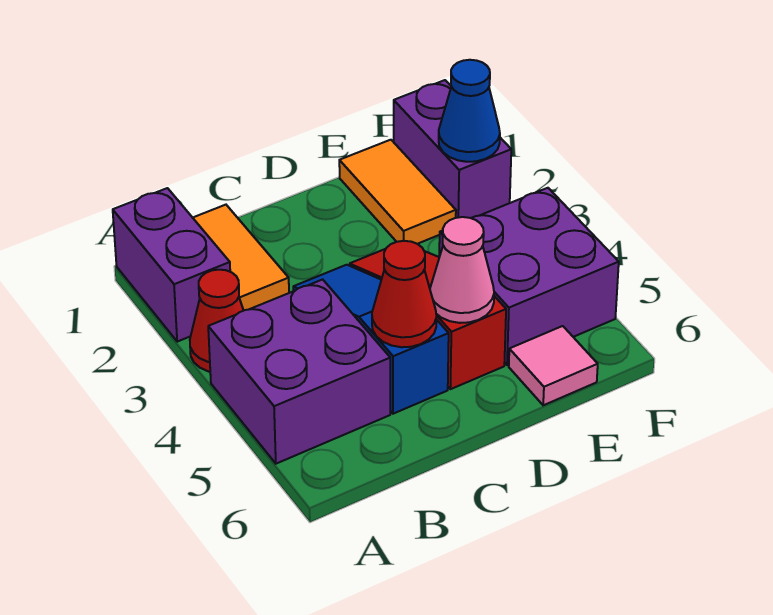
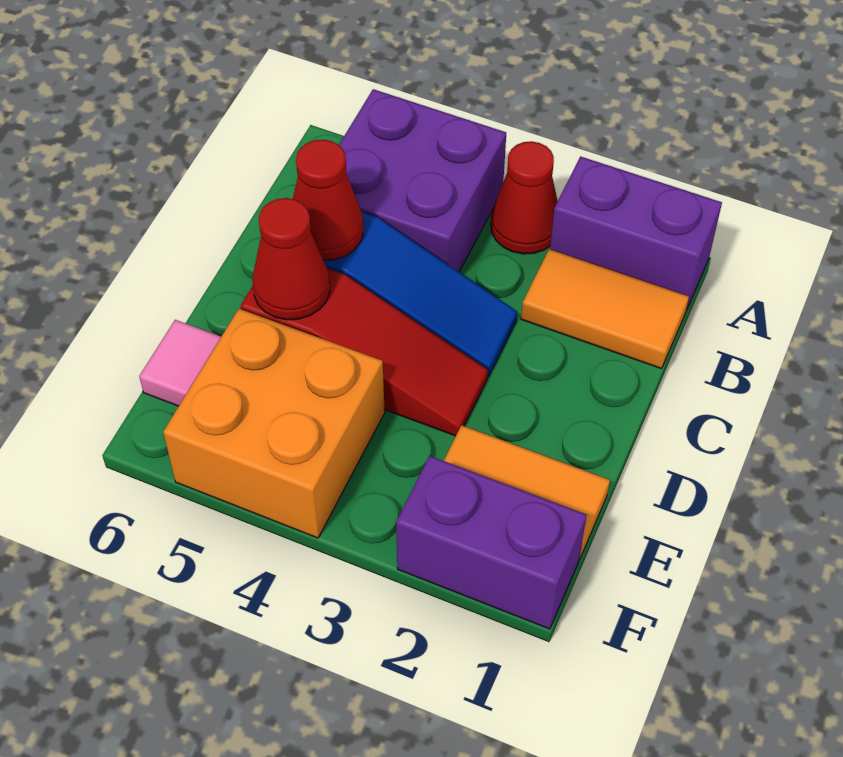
pink cone D5 level 2 -> red cone D5 level 2
purple brick E4:F5 level 1 -> orange brick E4:F5 level 1
blue cone F2 level 2 -> none

